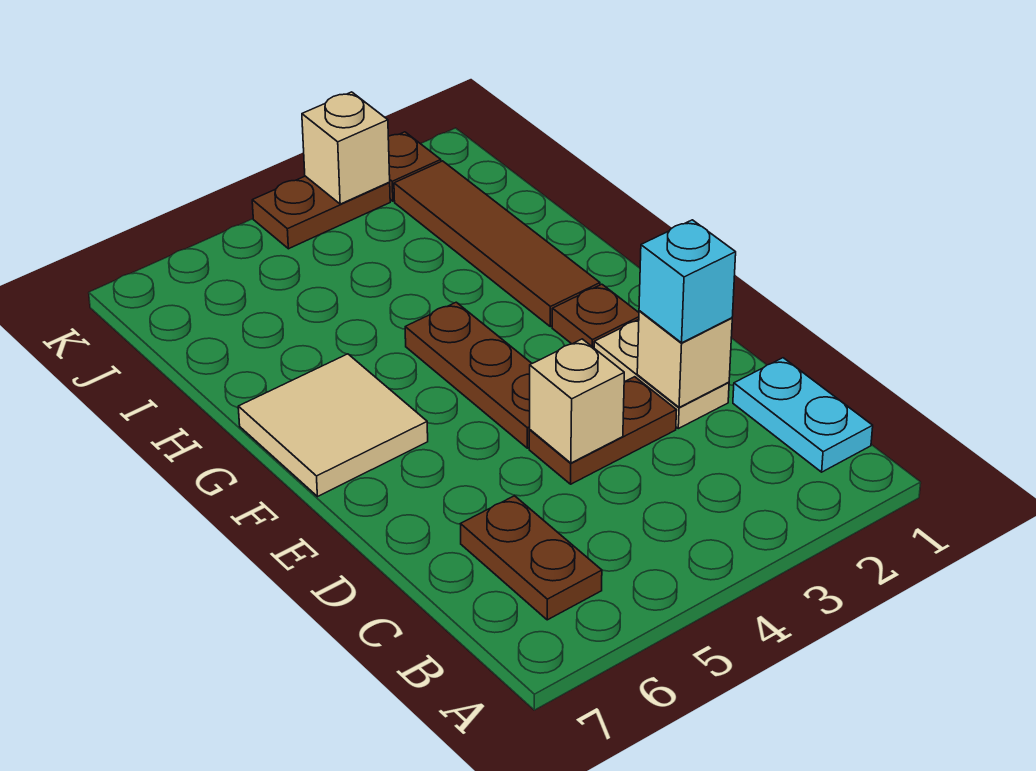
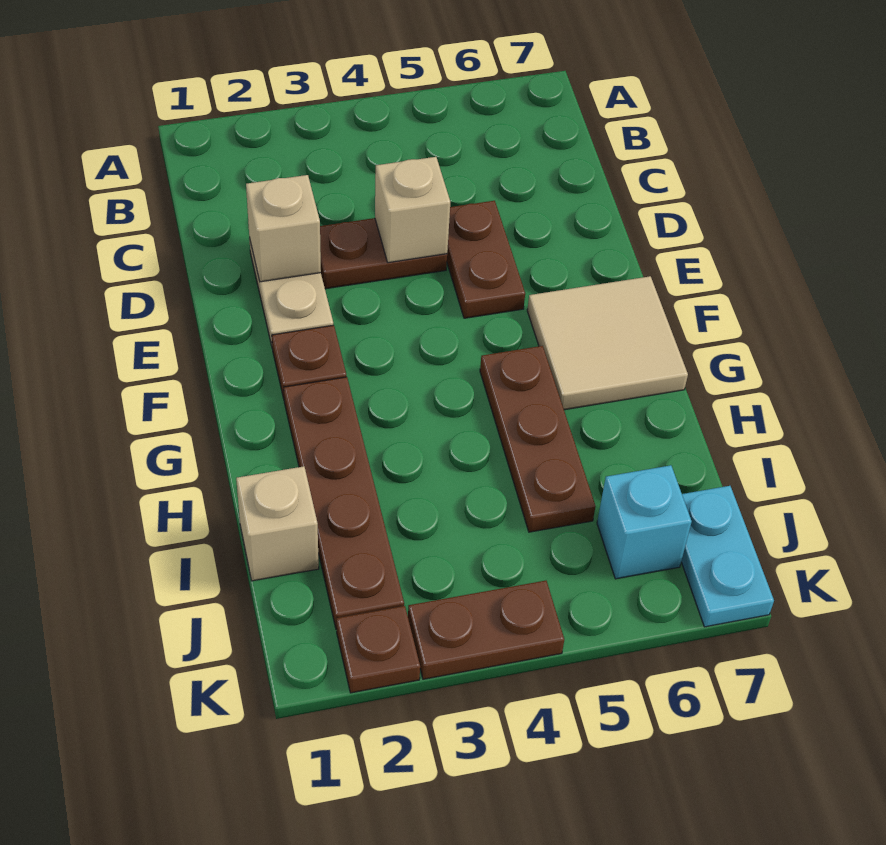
cyan plate B1:C1 level 1 -> cyan plate J7:K7 level 1
brown plate B6:C6 level 1 -> brown plate D5:E5 level 1
cyan brick D2 level 3 -> cyan brick J6 level 1
brown plate E4:G4 level 1 -> brown plate G5:I5 level 1
brown tile G2:J2 level 1 -> brown plate G2:J2 level 1
tan brick K3 level 2 -> tan brick I1 level 1

